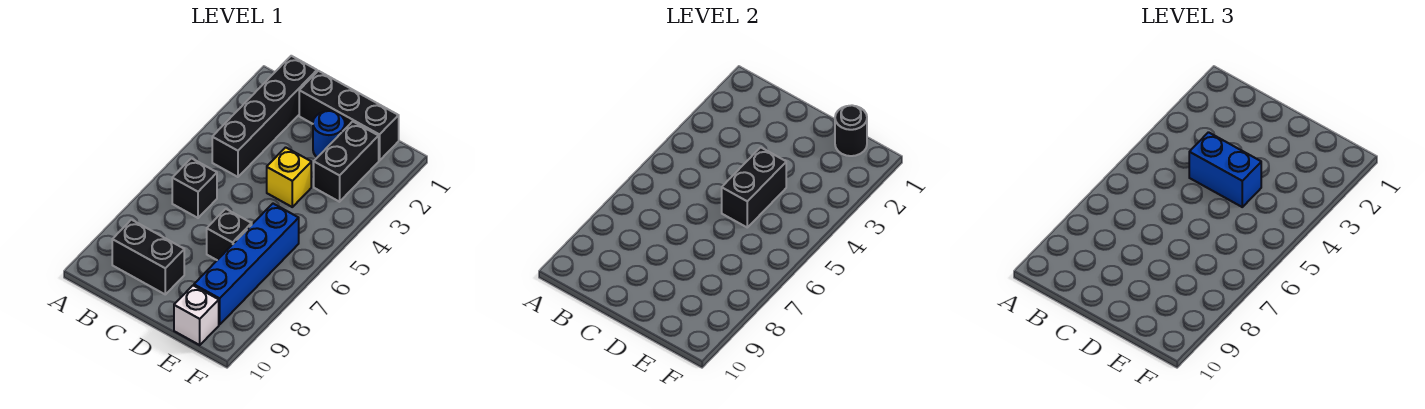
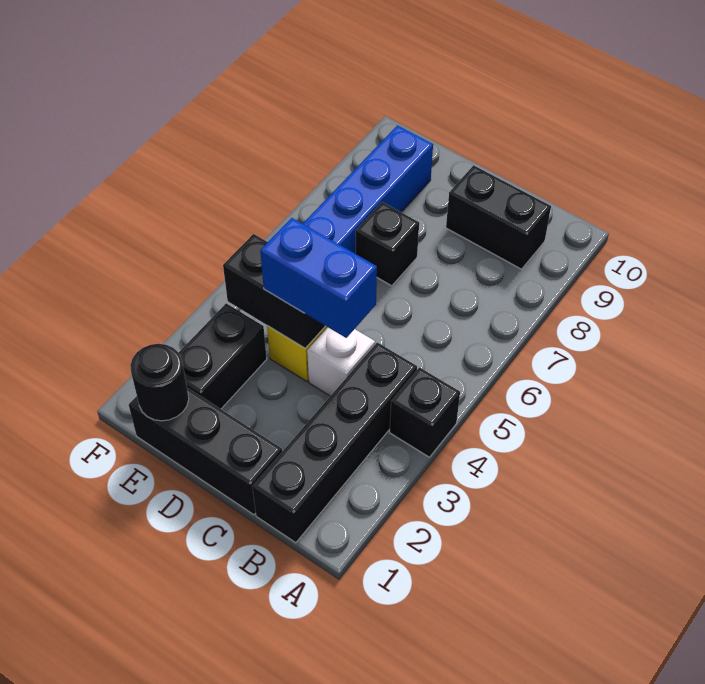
black brick B6 level 1 -> black brick A4 level 1
blue round brick D2 level 1 -> none
black brick D4:D5 level 2 -> black brick D4:E4 level 2
white brick E10 level 1 -> white brick C4 level 1

